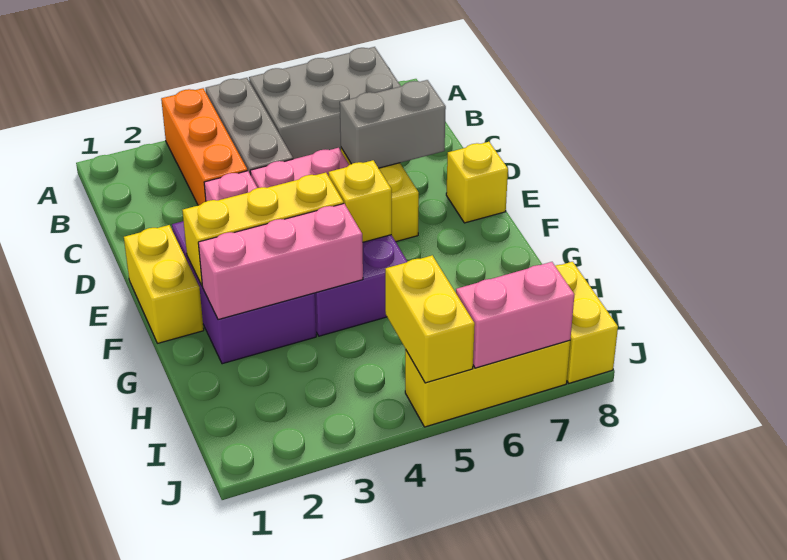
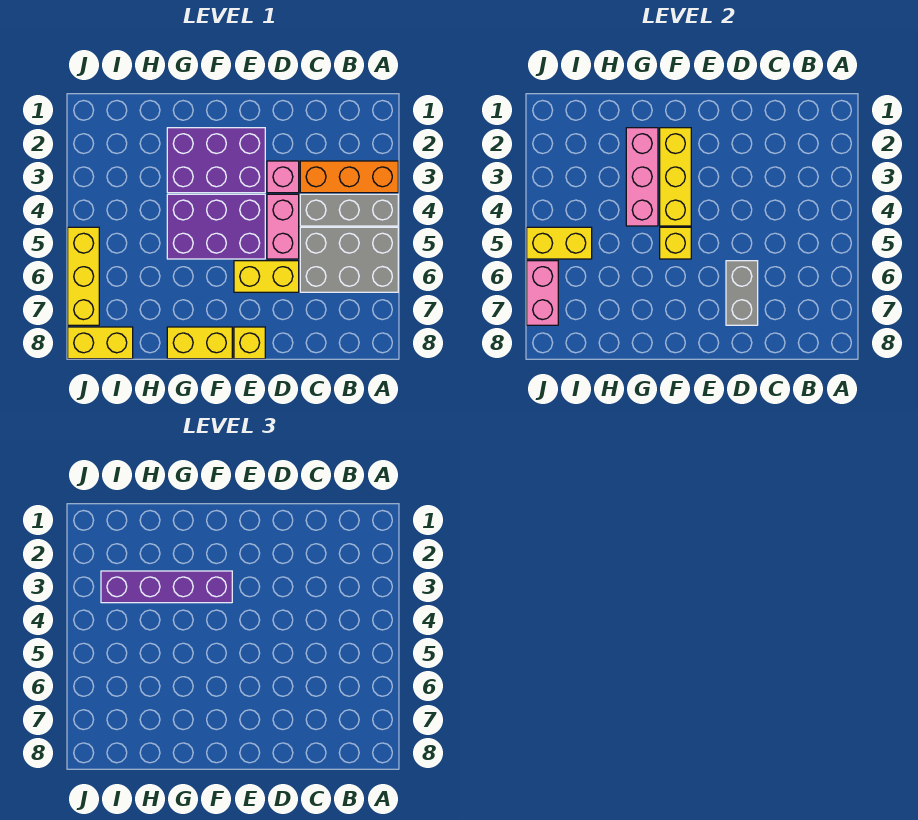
grey brick A5:B7 level 1 -> grey brick A5:C6 level 1
yellow brick E1:F1 level 1 -> yellow brick F8:G8 level 1
none -> purple brick F3:I3 level 3

